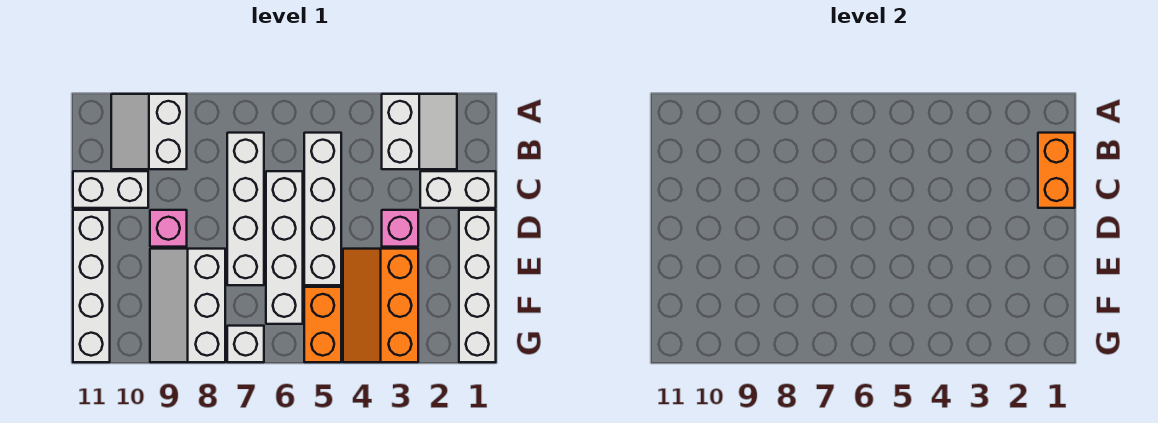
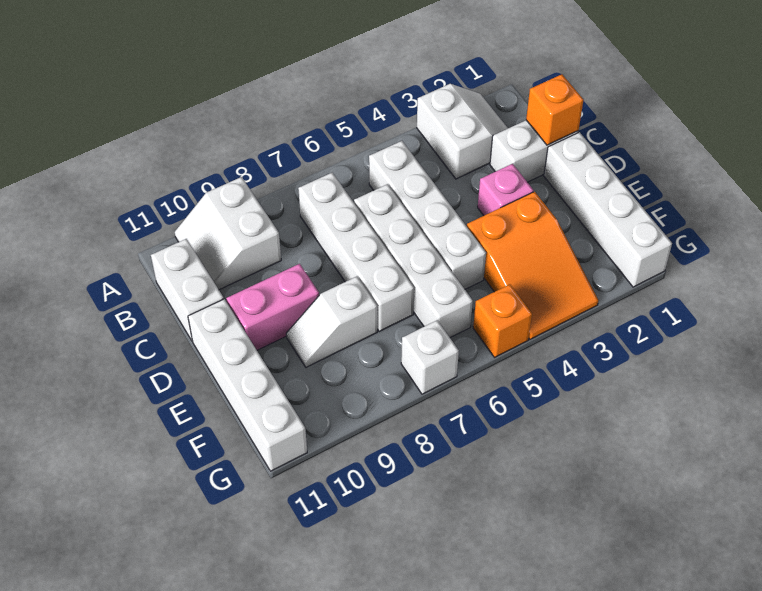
orange brick B1:C1 level 2 -> orange brick C1 level 2
white brick C10:C11 level 1 -> white brick B11:C11 level 1
pink brick D9 level 1 -> pink brick D9:D10 level 1
orange slope E3:G4 level 1 top 3 -> orange slope E3:G4 level 1 top E
white slope E8:G9 level 1 top 8 -> white slope E8:E9 level 1 top 8
orange brick F5:G5 level 1 -> orange brick G5 level 1

